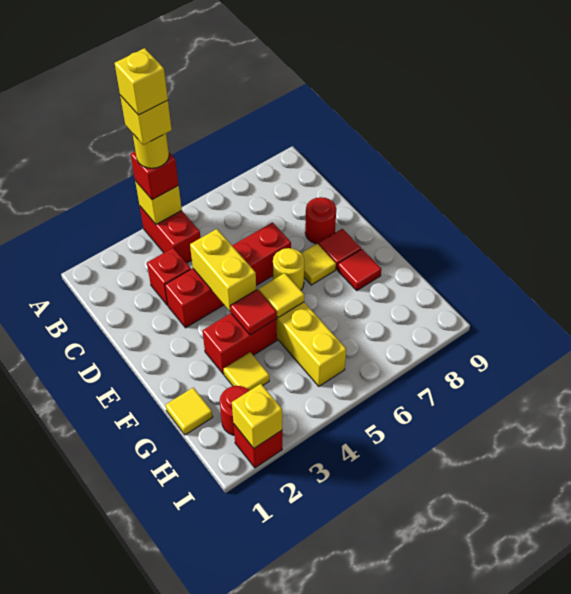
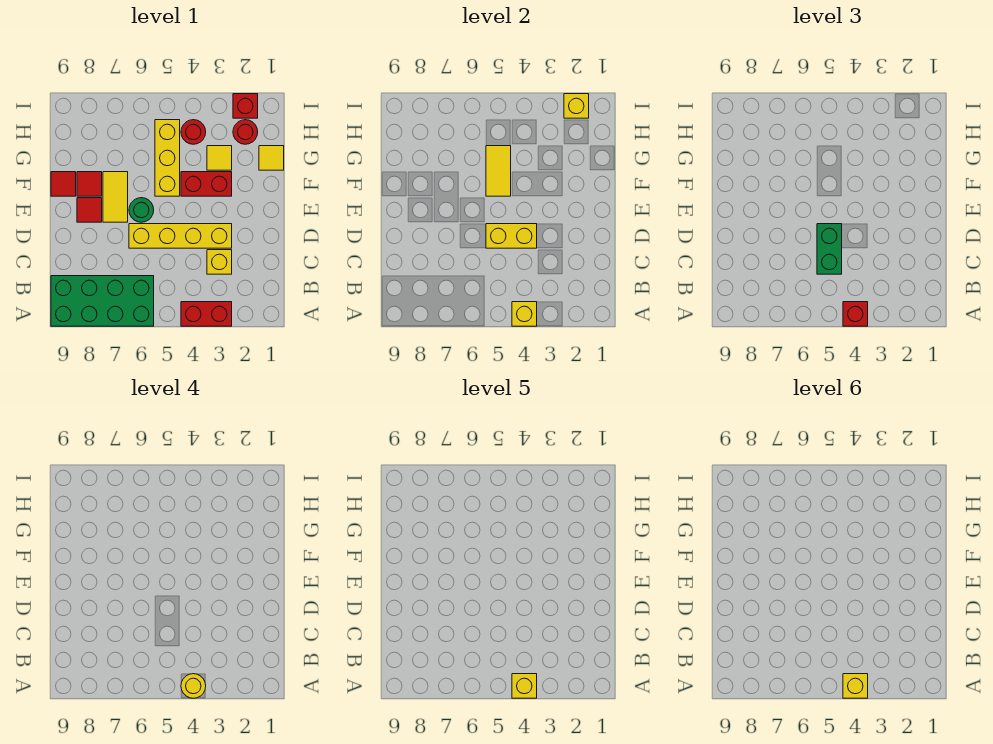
red brick A4:B4 level 1 -> red brick A3:A4 level 1
none -> green brick A6:B9 level 1
red brick C3 level 1 -> yellow brick C3 level 1
none -> green brick C5:D5 level 3
red brick D3:D6 level 1 -> yellow brick D3:D6 level 1
yellow brick D4:E4 level 2 -> yellow brick D4:D5 level 2
red round brick D8 level 1 -> red round brick H4 level 1
yellow round brick E6 level 1 -> green round brick E6 level 1
yellow tile E7 level 1 -> yellow tile E7:F7 level 1
red tile F4 level 2 -> red tile F9 level 1
yellow tile F5 level 2 -> yellow tile F5:G5 level 2

